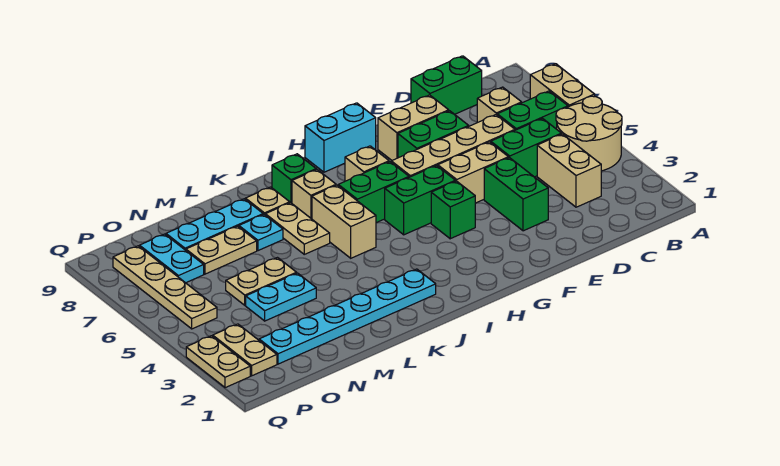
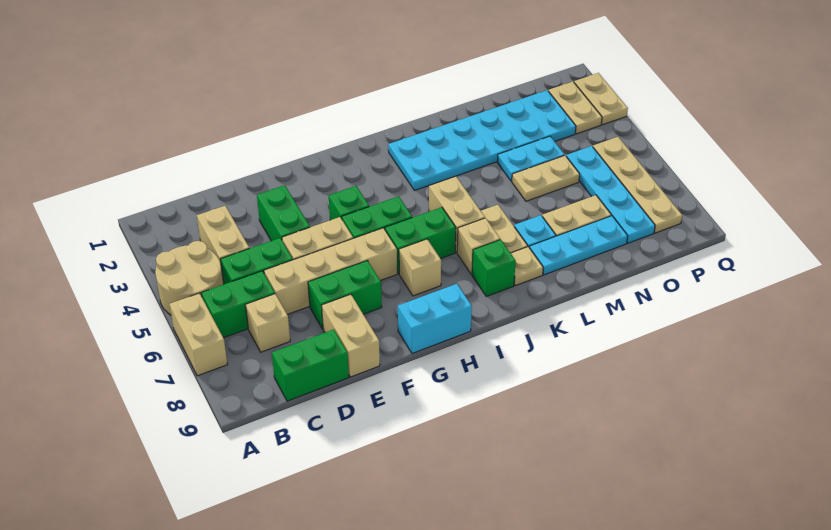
tan brick E8:F8 level 1 -> tan brick E8:E9 level 1
cyan plate J2:O2 level 1 -> cyan plate J2:O3 level 1
cyan plate O7:O8 level 1 -> cyan plate O5:O8 level 1

